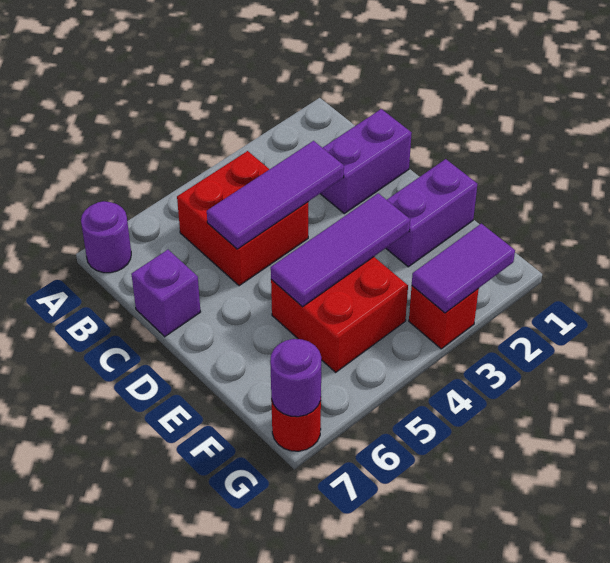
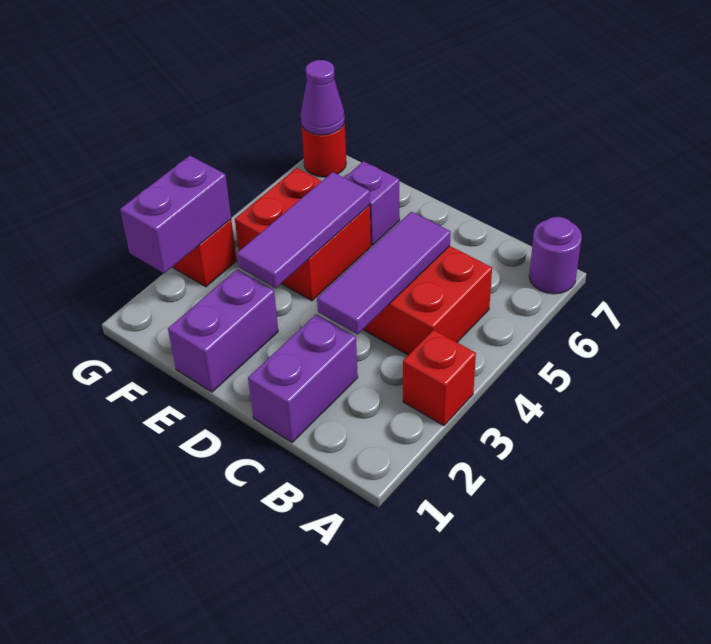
none -> red brick A3 level 1
purple brick C7 level 1 -> purple brick E6 level 1
purple tile G2:G3 level 2 -> purple brick G2:G3 level 2
purple round brick G7 level 2 -> purple cone G7 level 2

